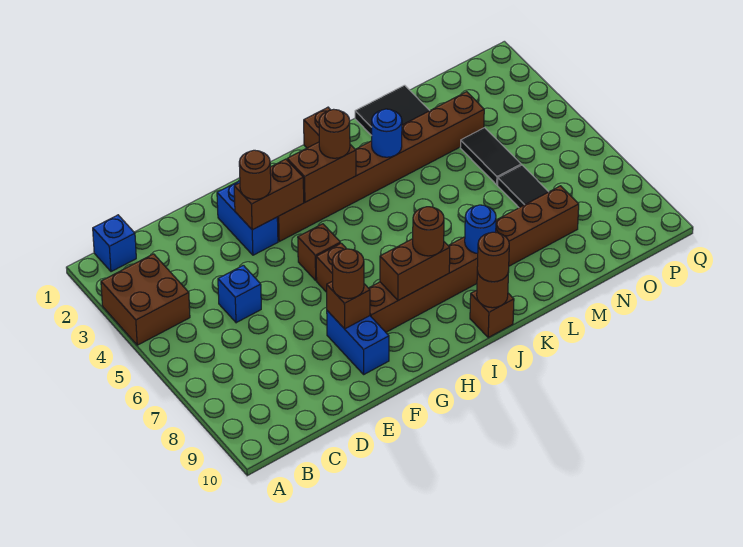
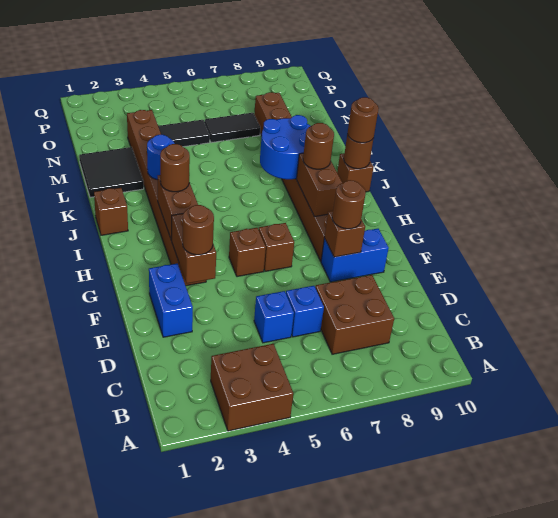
blue brick B1 level 1 -> blue brick D6 level 1
none -> brown brick C7:D8 level 1
blue brick F2:F3 level 1 -> blue brick E2:F2 level 1
blue round brick K8 level 2 -> blue round brick J7:K8 level 2

